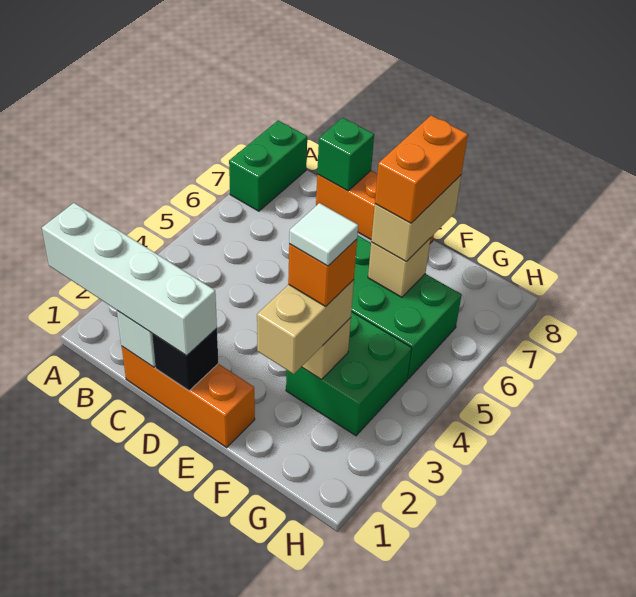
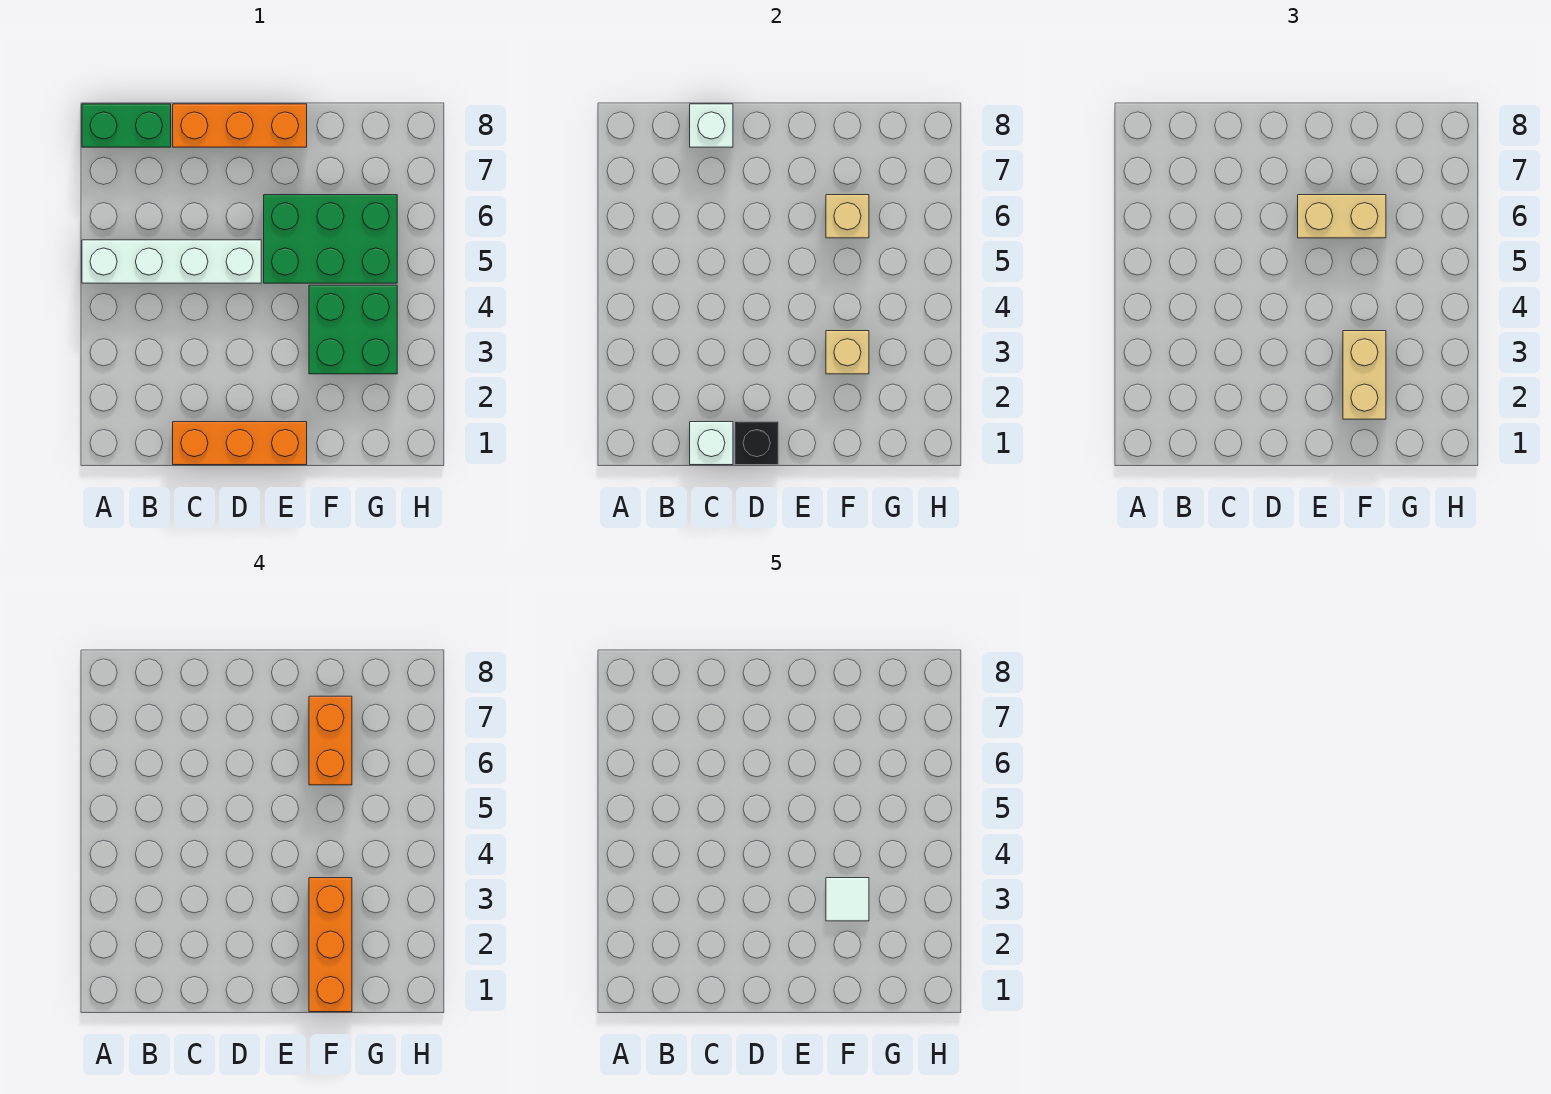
white brick A1:D1 level 3 -> white brick A5:D5 level 1
green brick A7:A8 level 1 -> green brick A8:B8 level 1
green brick C8 level 2 -> white brick C8 level 2
orange brick F3 level 4 -> orange brick F1:F3 level 4
tan brick F6:F7 level 3 -> tan brick E6:F6 level 3

